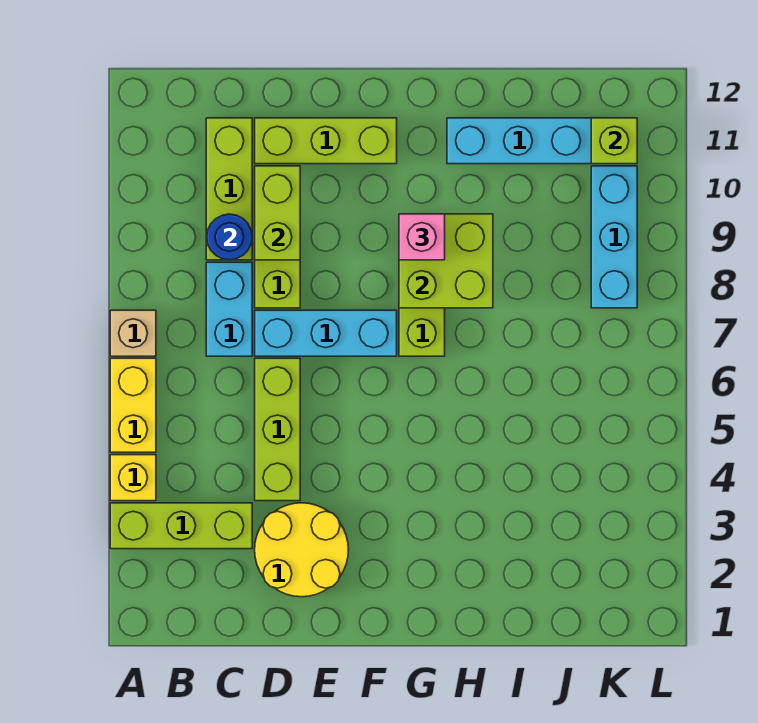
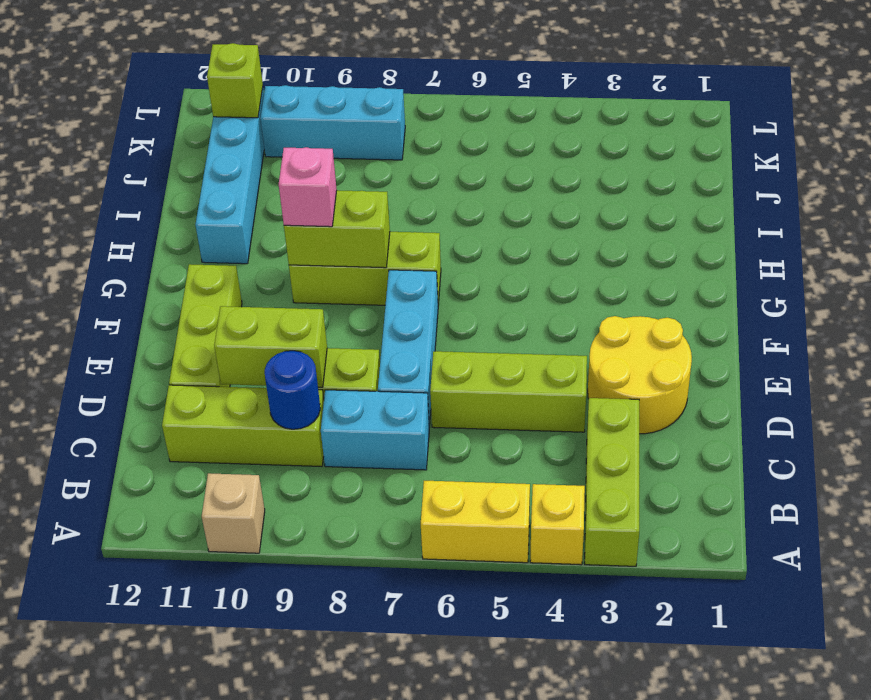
tan brick A7 level 1 -> tan brick A10 level 1
lime brick G8:H9 level 2 -> lime brick G8:G9 level 2

